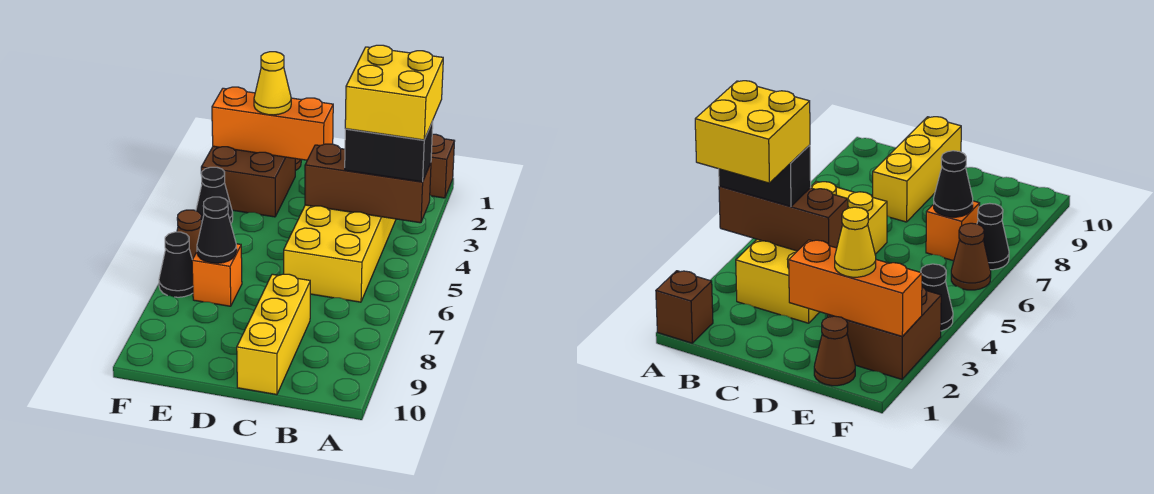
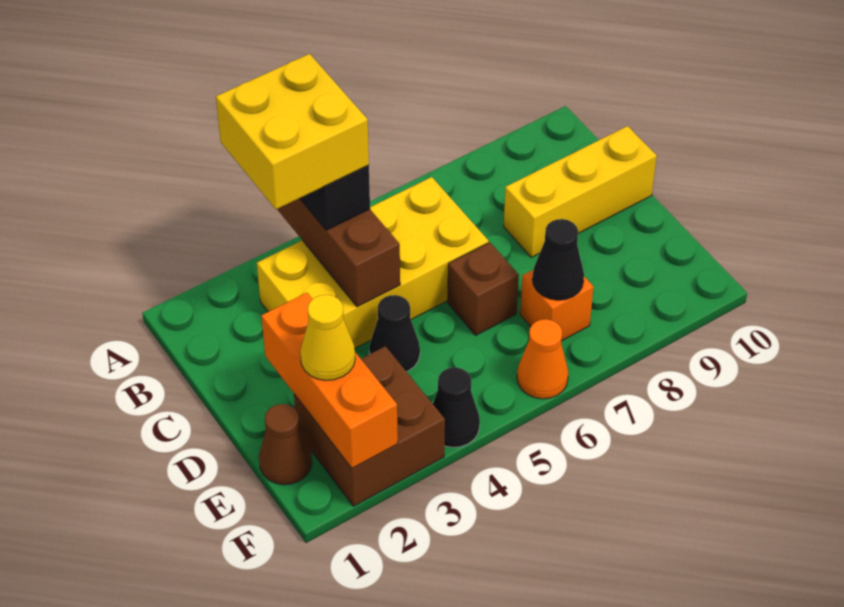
brown brick A1 level 1 -> brown brick D6 level 1
brown cone F6 level 1 -> orange cone F6 level 1
black cone F7 level 1 -> black cone D4 level 1

